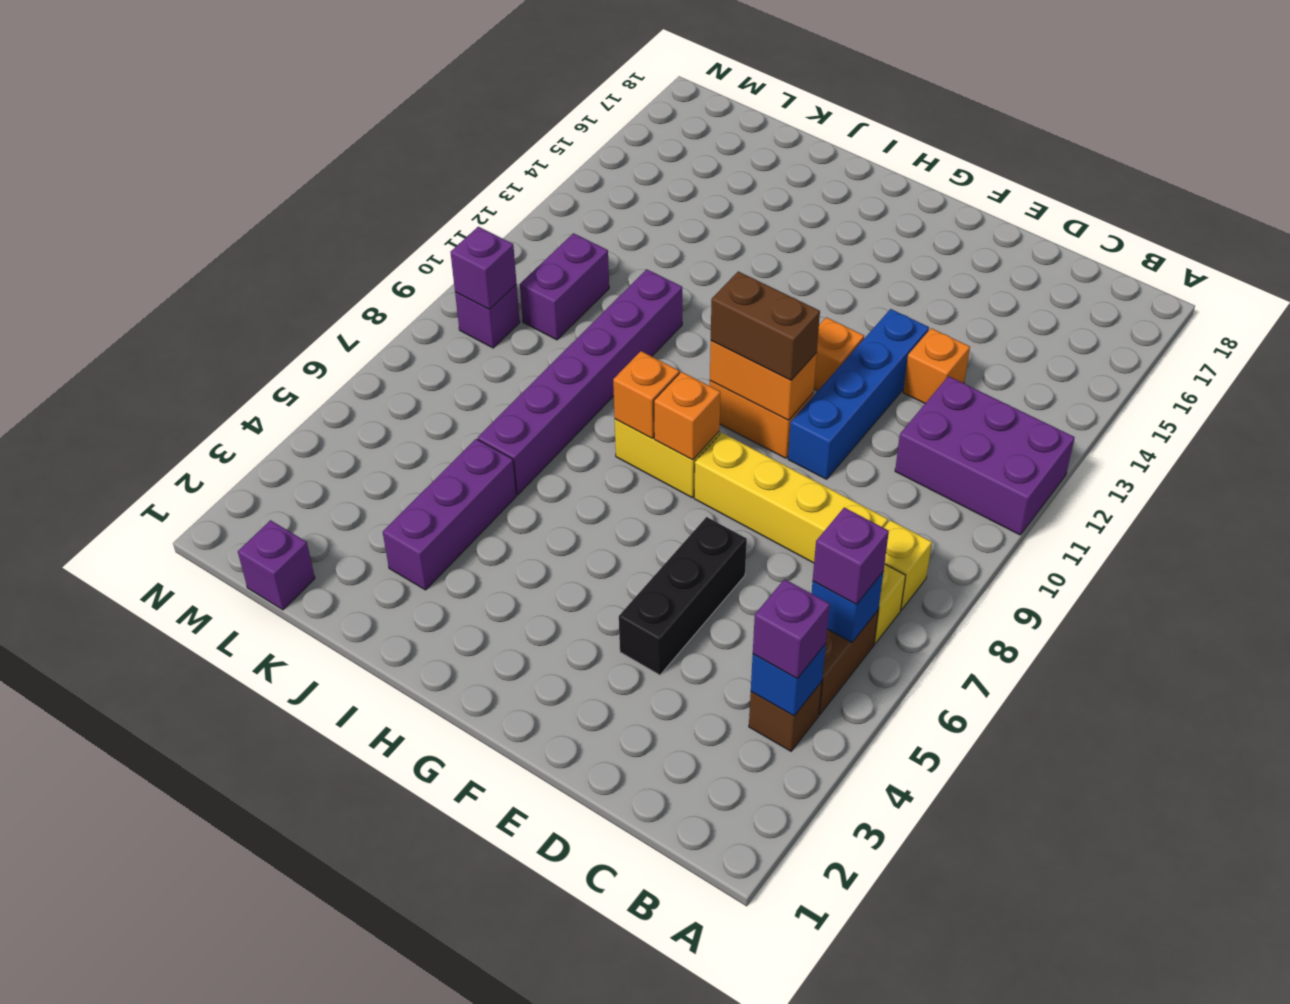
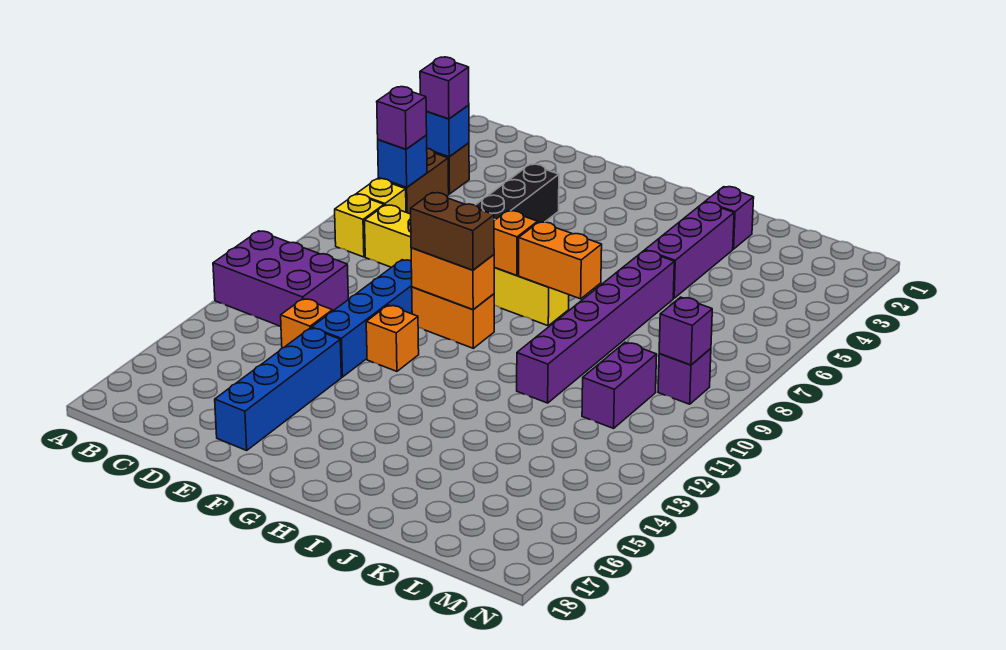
none -> blue brick E14:E17 level 1
orange brick H8 level 2 -> orange brick H8:I8 level 2
purple brick L1 level 1 -> purple brick J2 level 1

